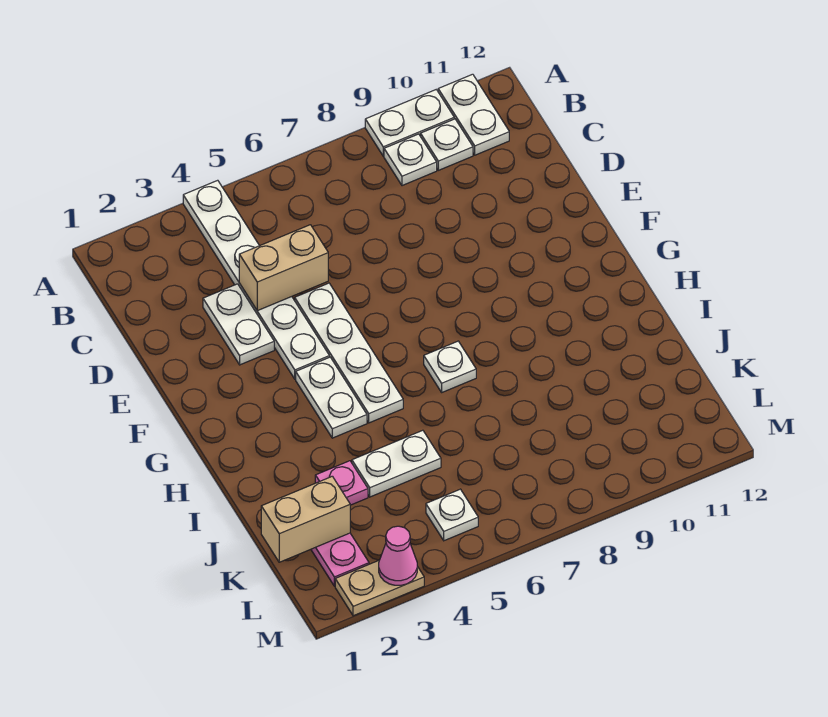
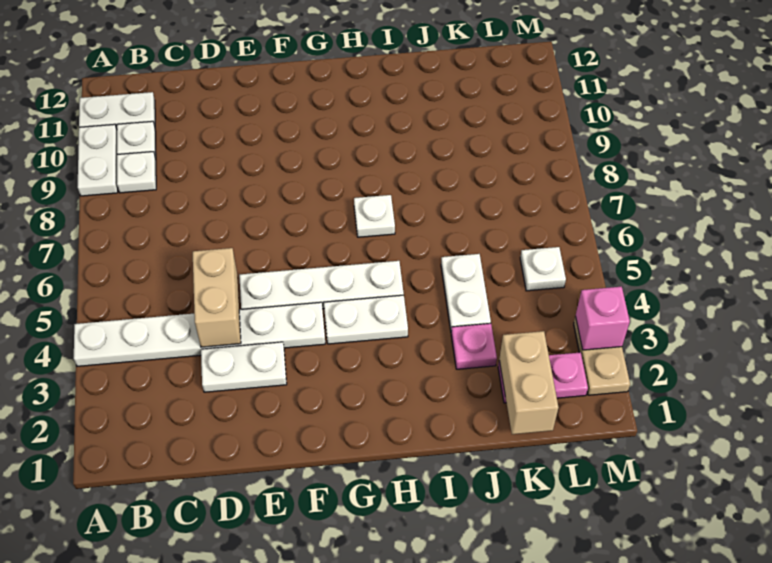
pink cone M3 level 2 -> pink brick M3 level 2

